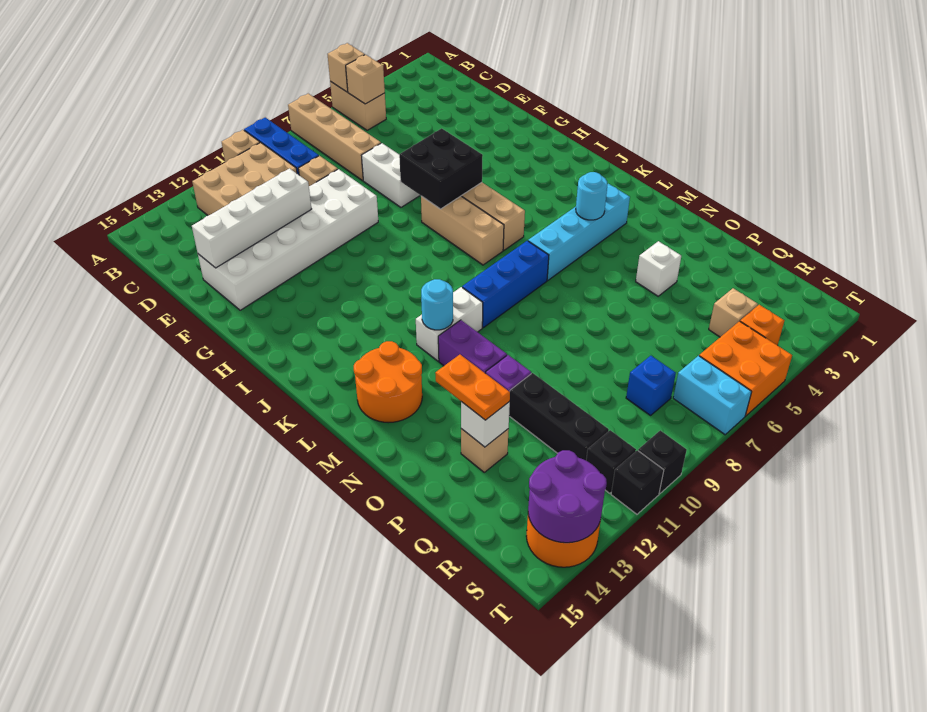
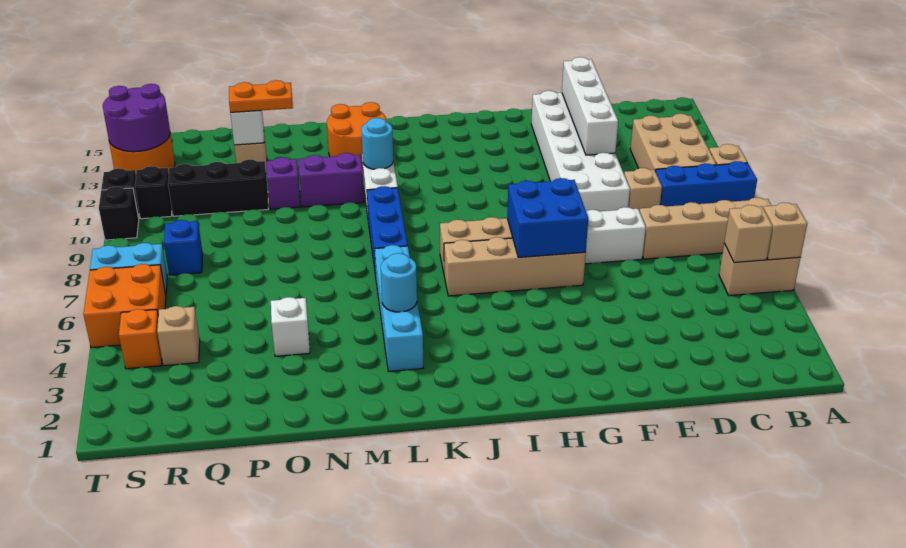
black brick G6:H7 level 2 -> blue brick G6:H7 level 2

